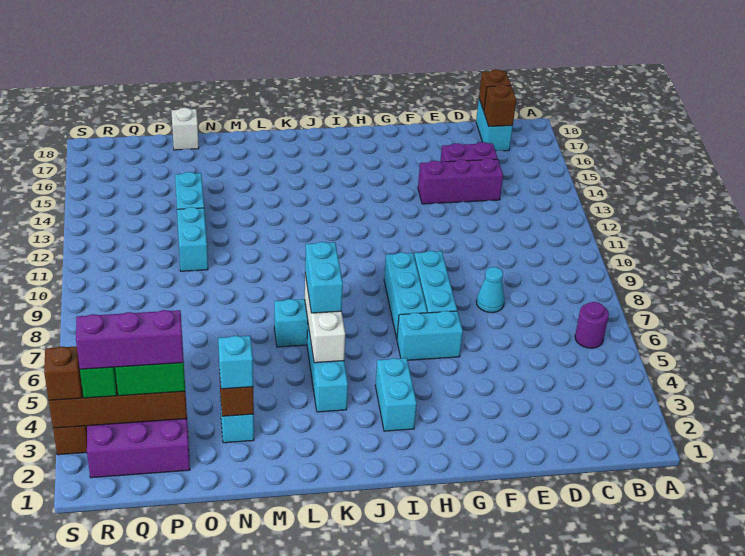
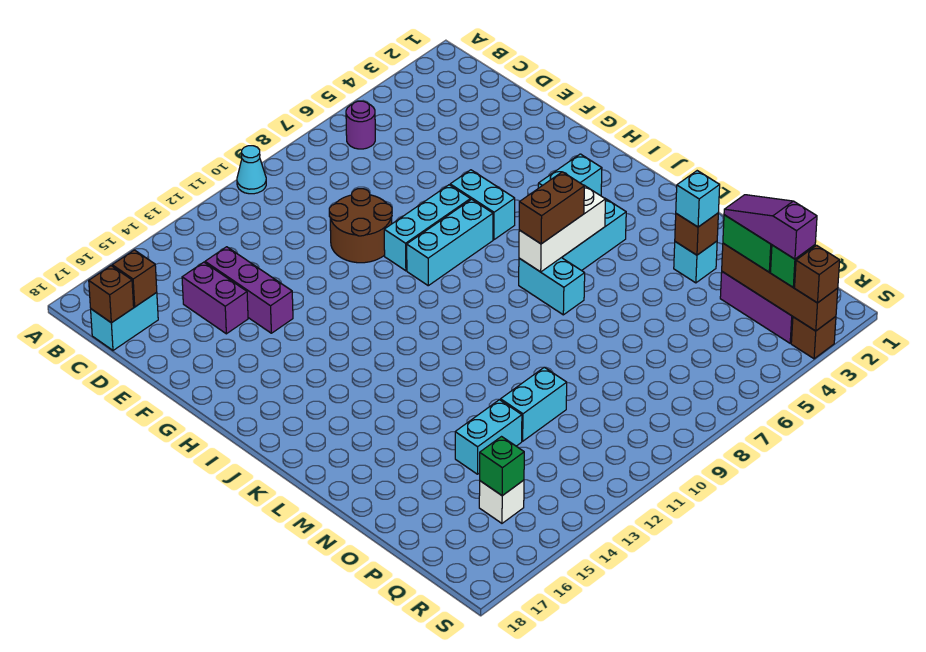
cyan cone E8 level 1 -> cyan cone A10 level 1
none -> brown round brick E9:F10 level 1
cyan brick K6:K7 level 3 -> brown brick K6:K7 level 3
white brick O18 level 1 -> white brick Q15 level 1
purple brick P3:R3 level 4 -> purple slope P3:R3 level 4 top R
none -> green brick Q15 level 2

